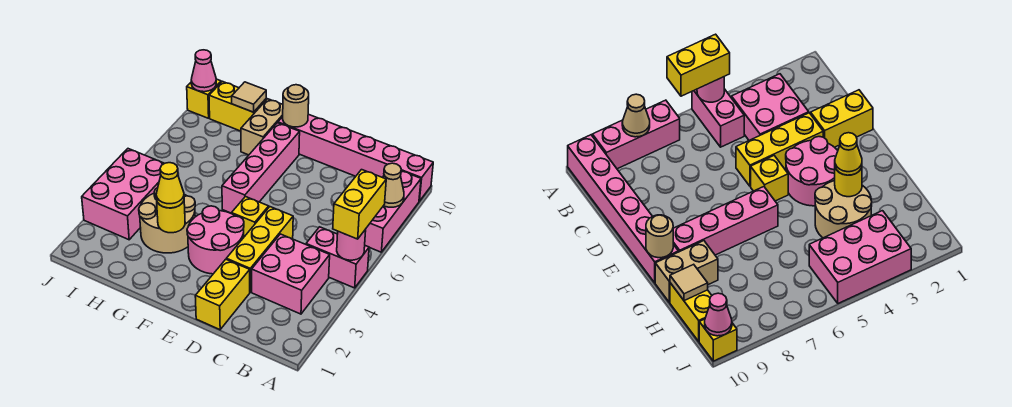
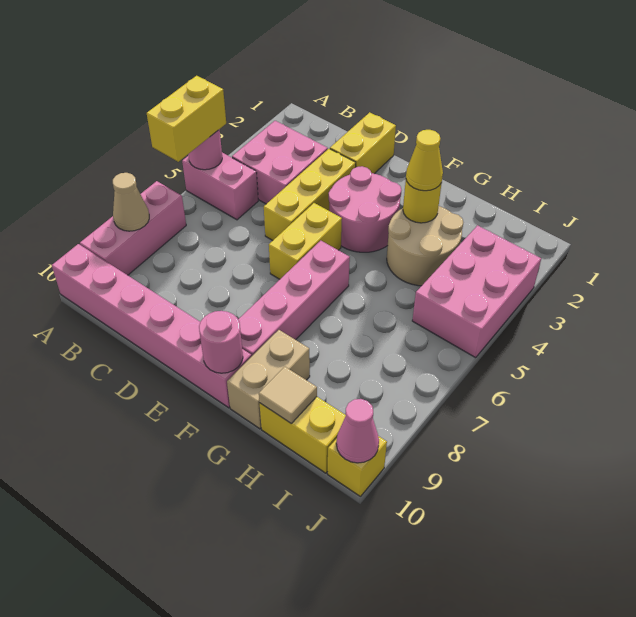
yellow brick E5 level 1 -> yellow brick E5:E6 level 1
tan round brick F10 level 2 -> pink round brick F10 level 2

